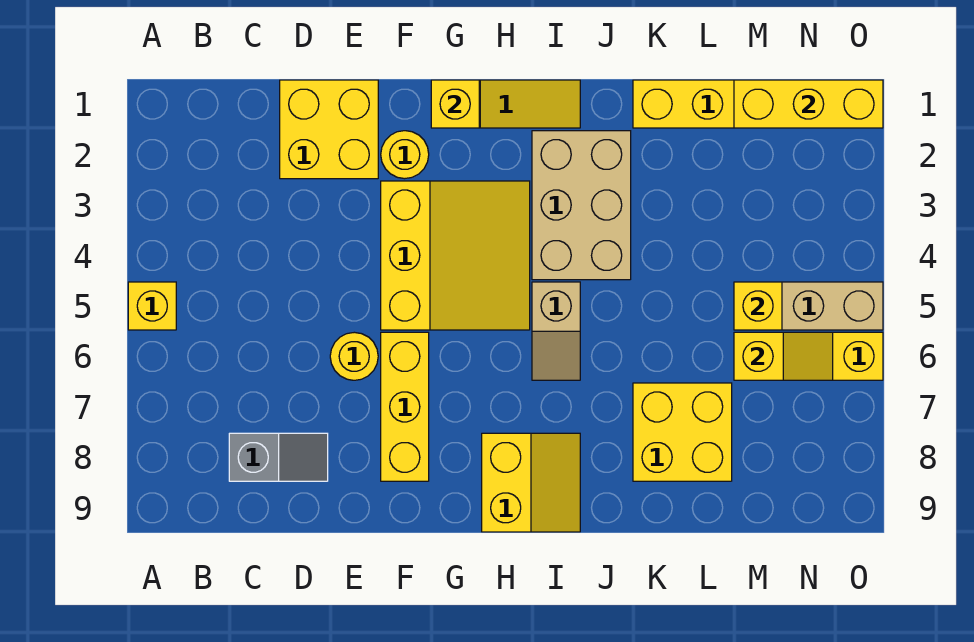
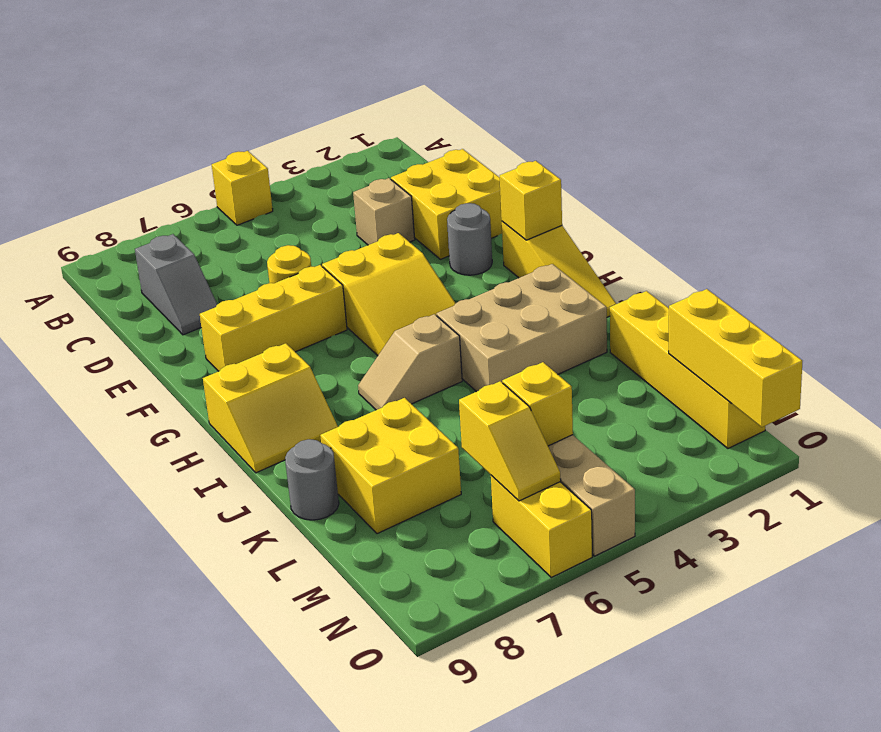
none -> tan brick D3 level 1
yellow round brick F2 level 1 -> grey round brick F2 level 1
yellow slope F3:H5 level 1 top F -> yellow slope F4:H5 level 1 top F
none -> grey round brick K9 level 1

